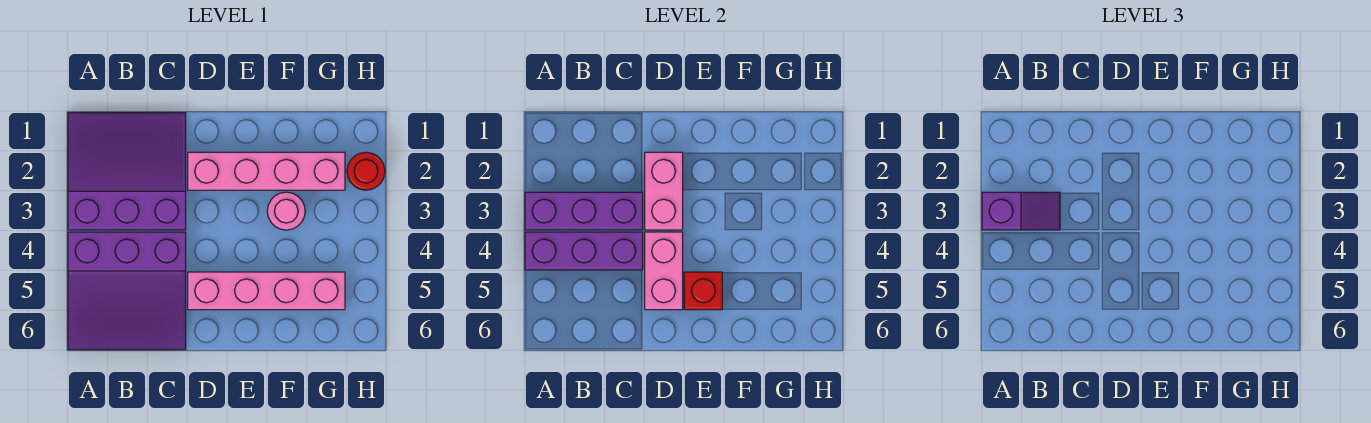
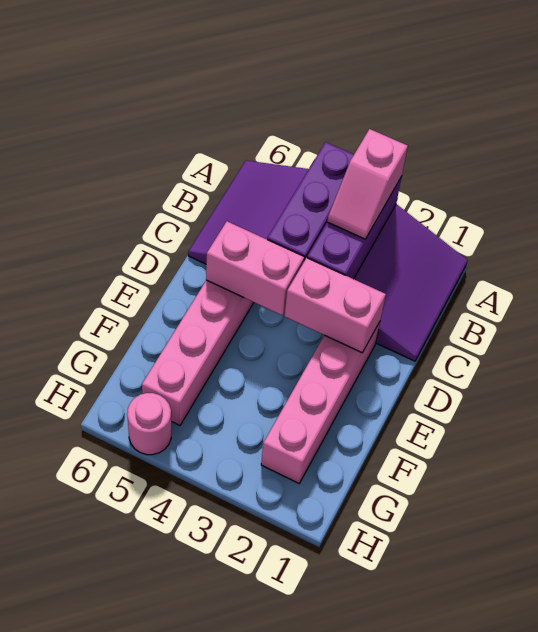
purple slope A3:B3 level 3 top A -> pink slope A3:B3 level 3 top A
red brick E5 level 2 -> none
pink round brick F3 level 1 -> pink round brick H5 level 1
red round brick H2 level 1 -> none

